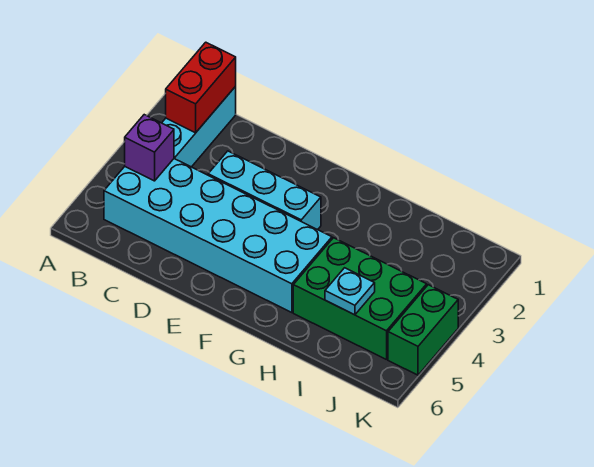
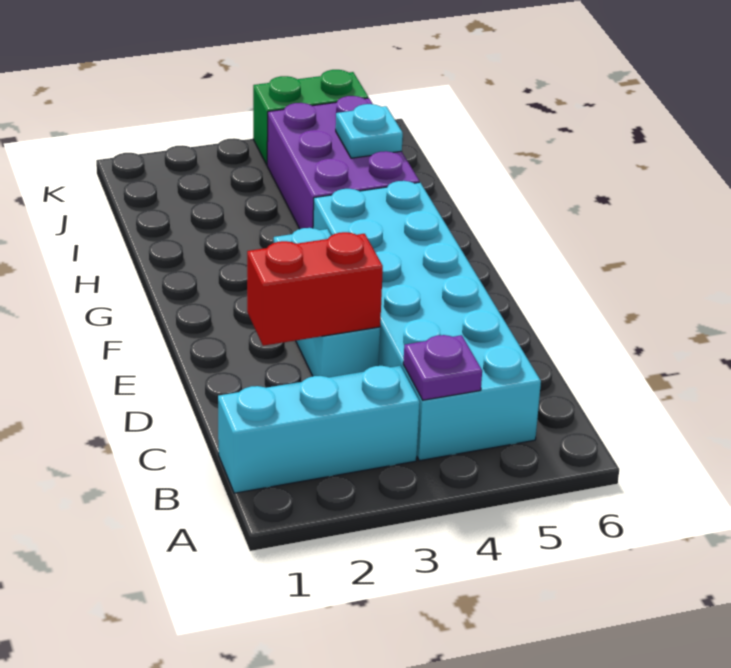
red brick B1:B2 level 2 -> red brick D2:D3 level 2
purple brick B4 level 2 -> purple plate B4 level 2
green brick H4:J5 level 1 -> purple brick H4:J5 level 1

